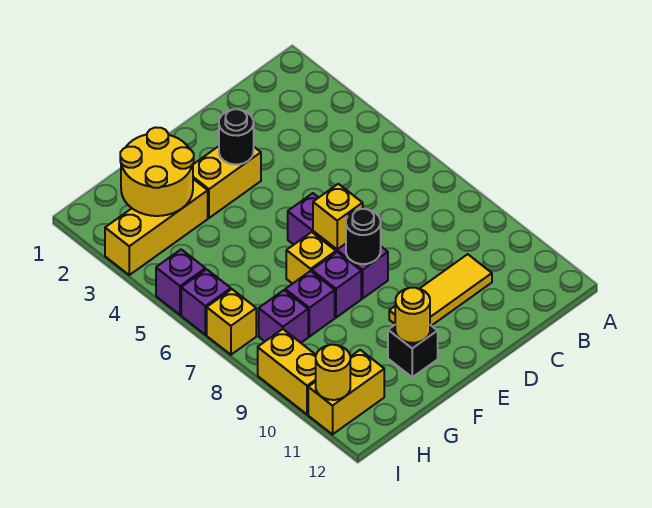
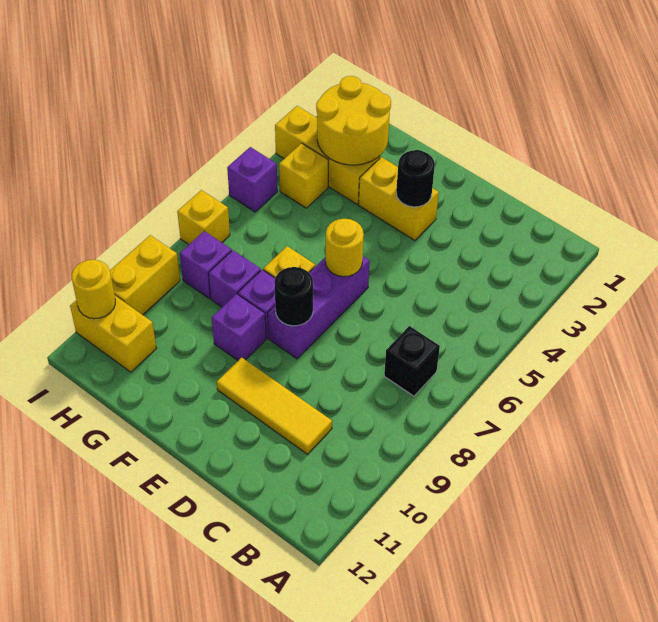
yellow brick E7 level 2 -> yellow brick H4 level 1
black brick F11 level 1 -> black brick B7 level 1
yellow round brick F11 level 2 -> yellow round brick E6 level 2
purple brick I6 level 1 -> purple brick F9 level 1

